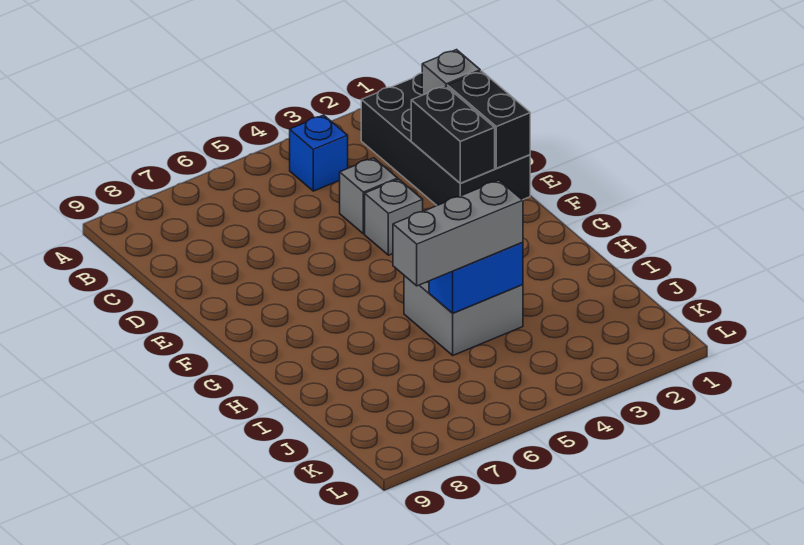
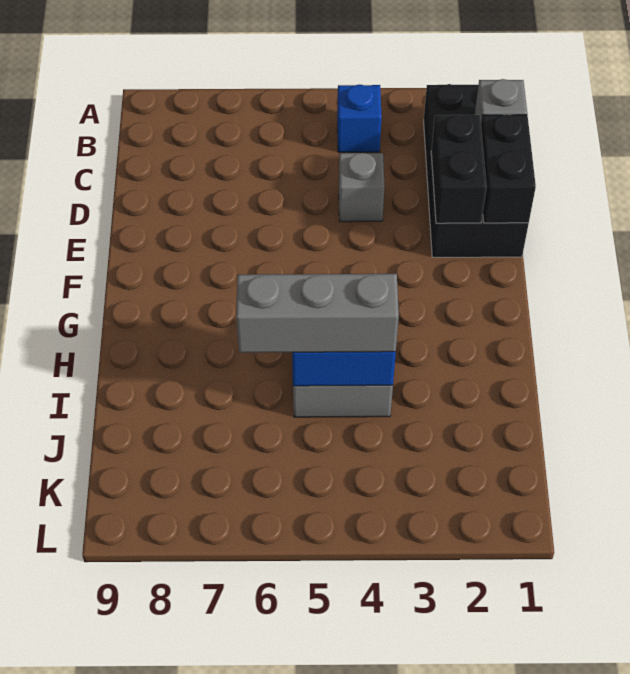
grey brick E4 level 1 -> none

